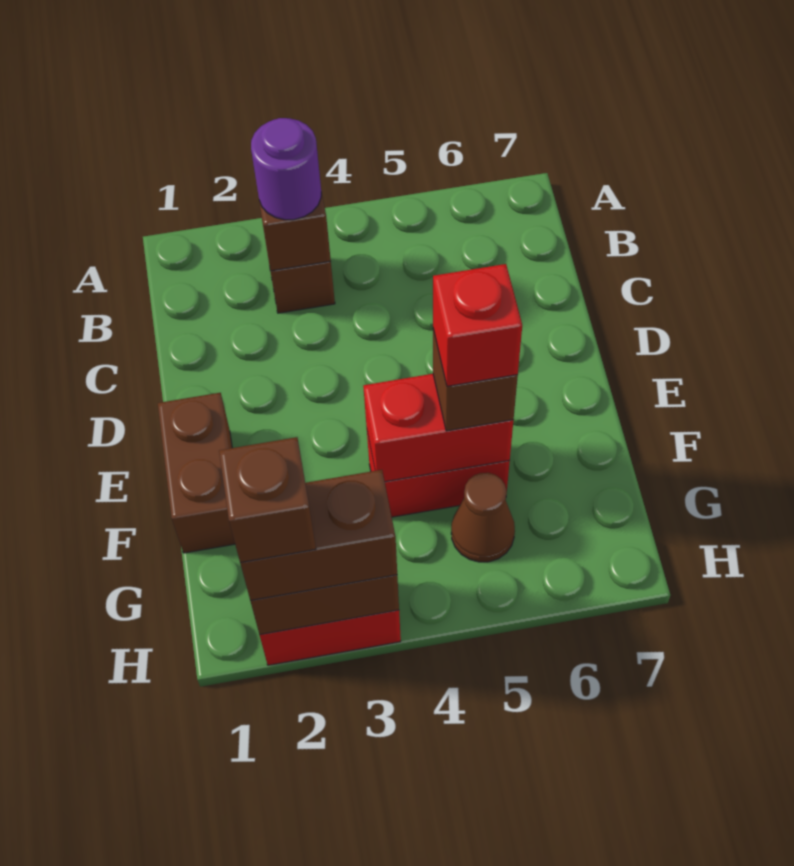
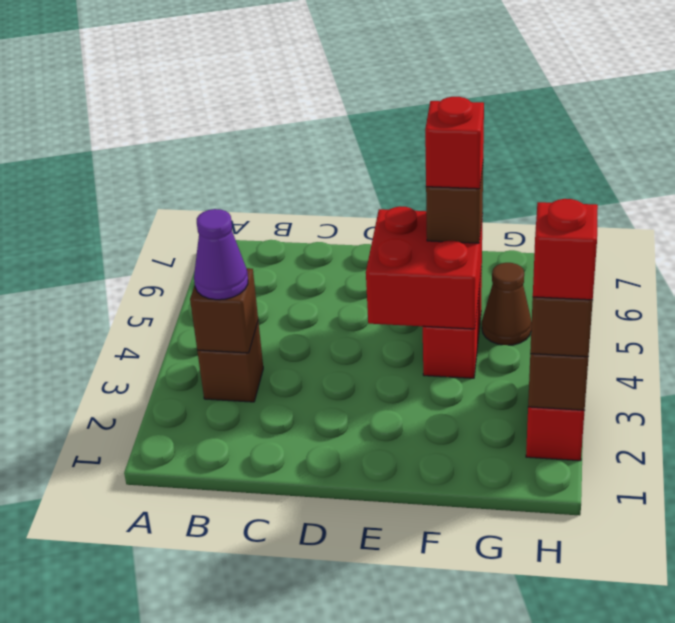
purple round brick B3 level 3 -> purple cone B3 level 3
brown brick E1:F1 level 1 -> none
red brick F4:F5 level 2 -> red brick E4:F5 level 2
brown brick H2 level 4 -> red brick H2 level 4

